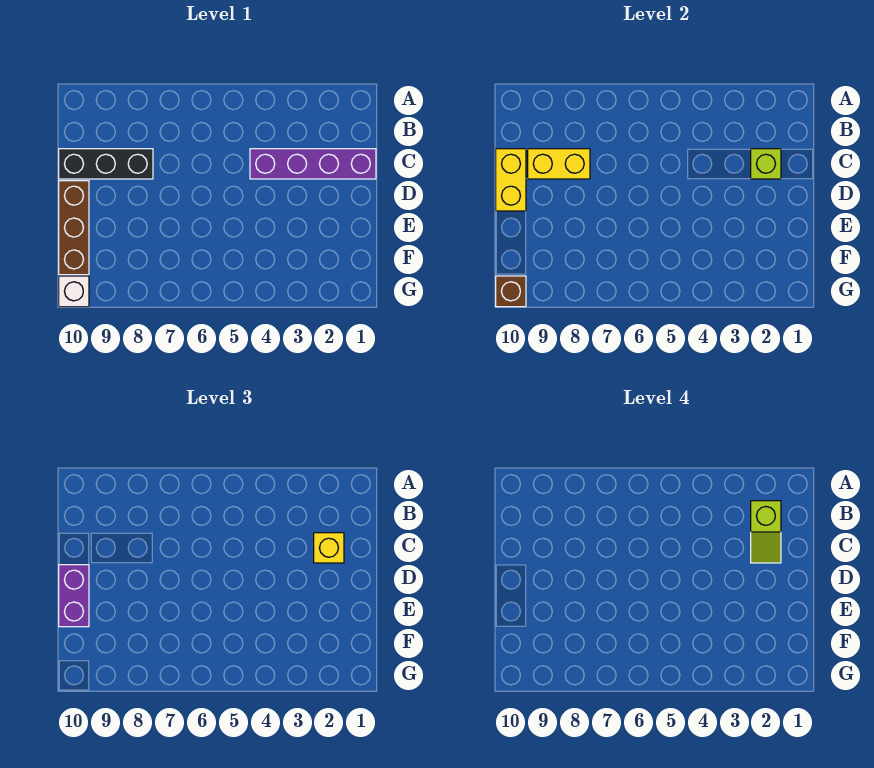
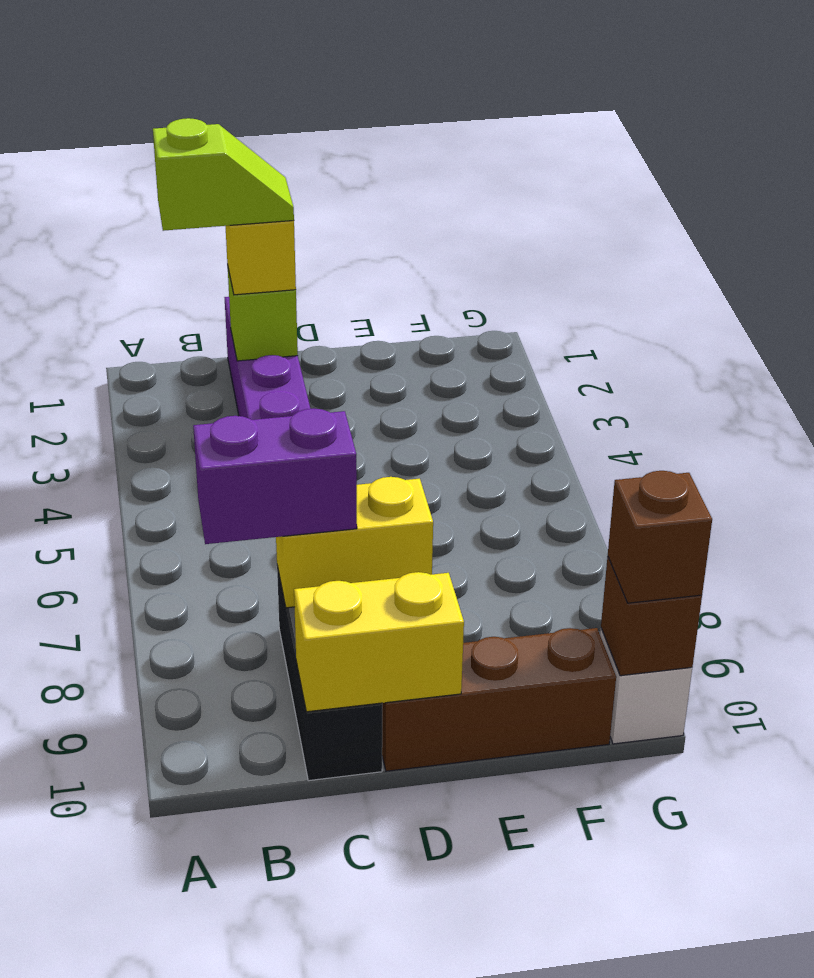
yellow brick C8:C9 level 2 -> yellow brick C8:D8 level 2
purple brick D10:E10 level 3 -> purple brick B8:C8 level 3
none -> brown brick G10 level 3

